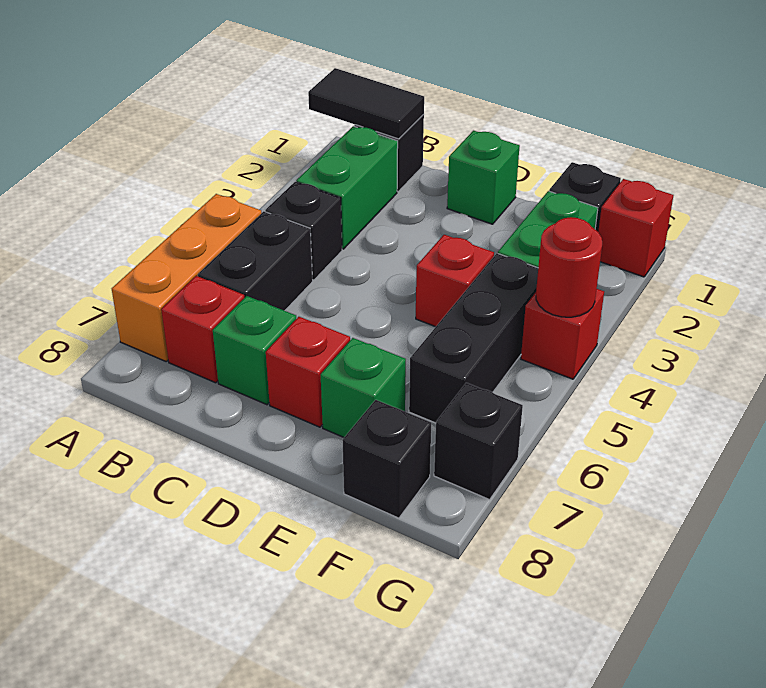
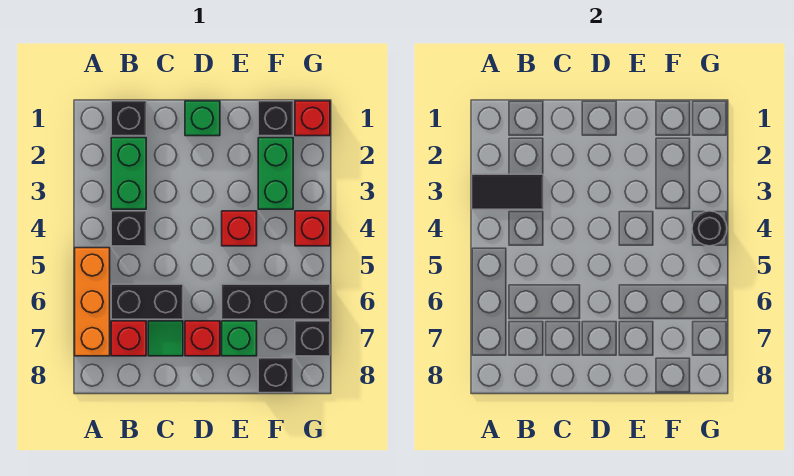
black tile A1:B1 level 2 -> black tile A3:B3 level 2
black brick B5:B6 level 1 -> black brick B6:C6 level 1
green brick C7 level 1 -> green tile C7 level 1
black brick F4:F6 level 1 -> black brick E6:G6 level 1
red round brick G4 level 2 -> black round brick G4 level 2

